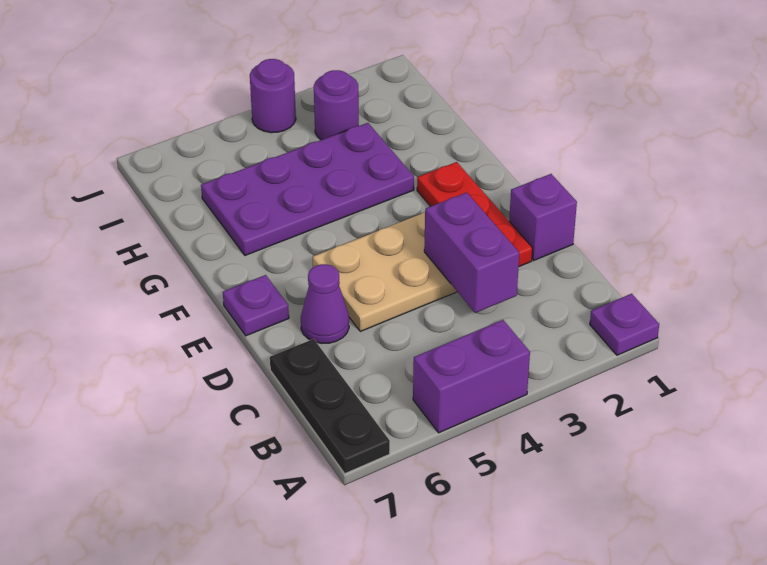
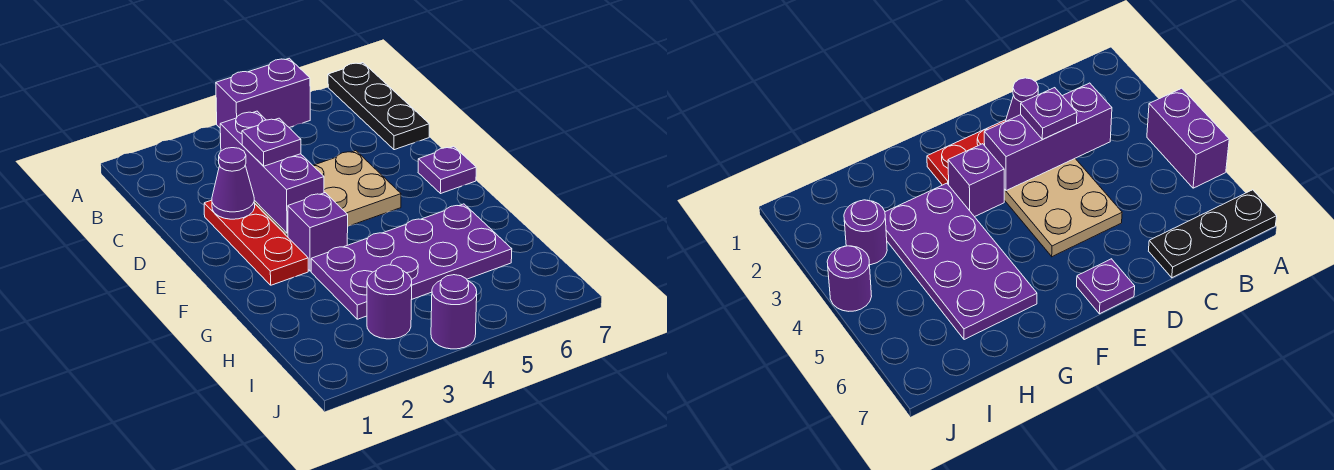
purple plate A1 level 1 -> purple plate D3 level 3
purple brick C3:D3 level 2 -> purple brick C3:E3 level 2
purple brick D1 level 1 -> purple brick F3 level 1
purple cone D6 level 1 -> purple cone D2 level 2

